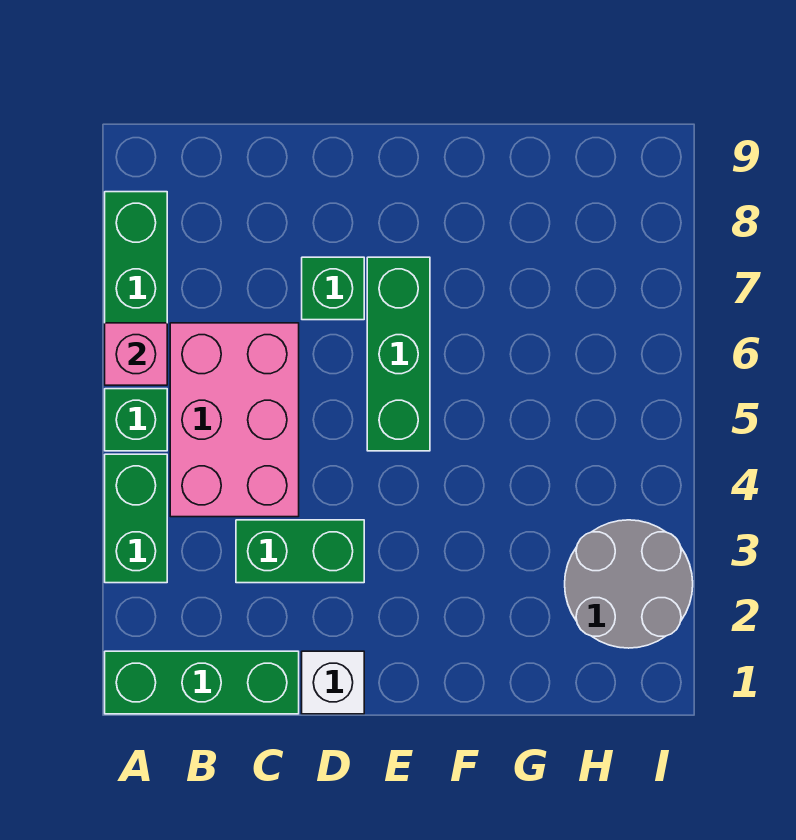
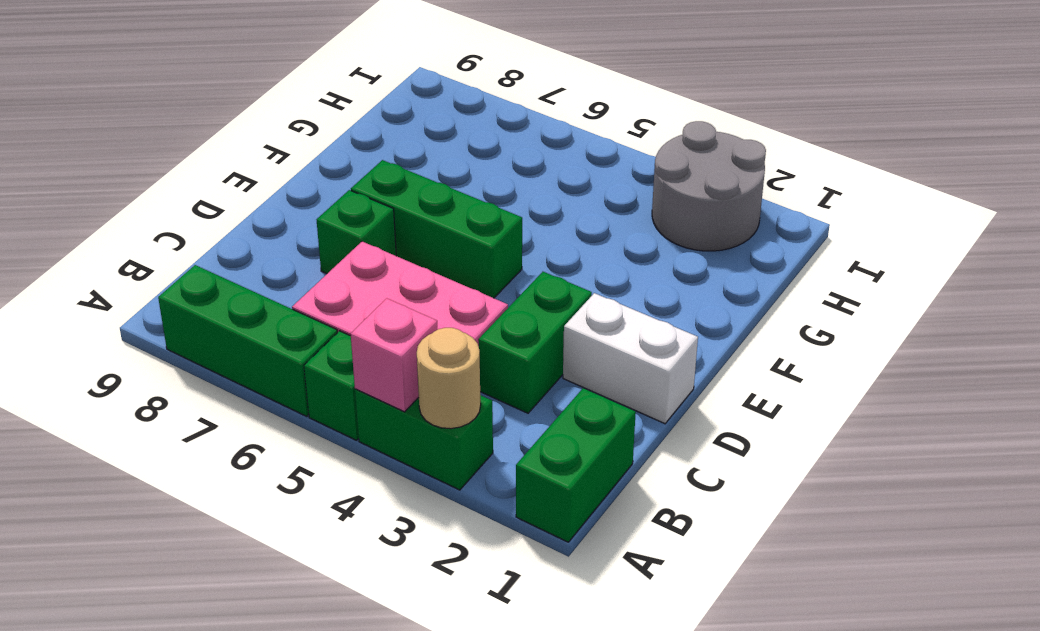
green brick A1:C1 level 1 -> green brick A1:B1 level 1
none -> tan round brick A3 level 2
pink brick A6 level 2 -> pink brick A4 level 2
white brick D1 level 1 -> white brick D1:D2 level 1

